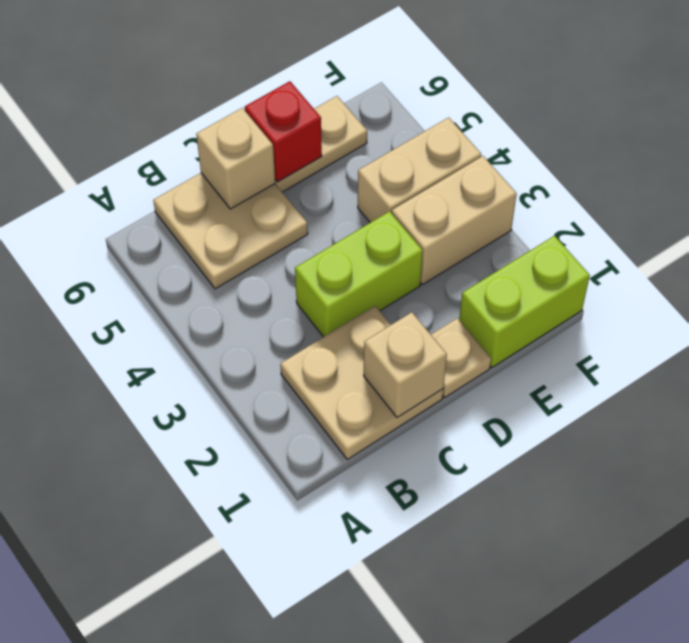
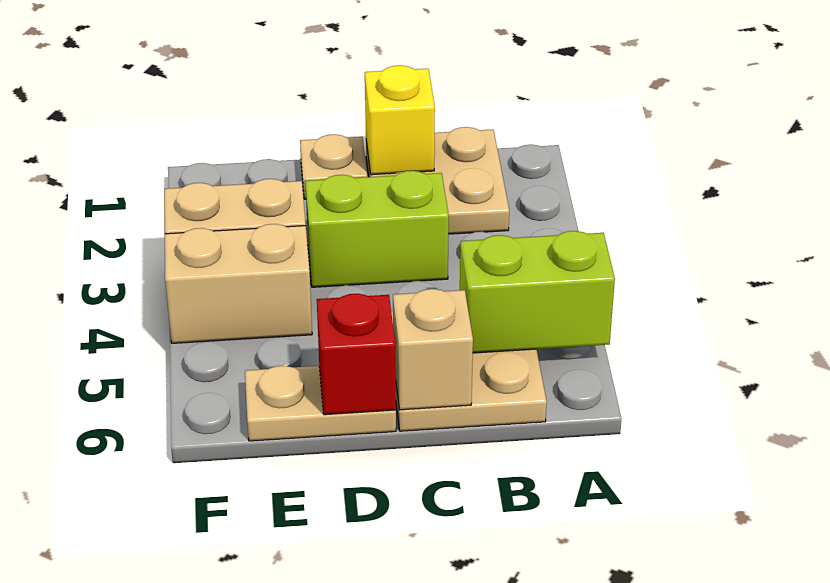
tan brick C1 level 2 -> yellow brick C1 level 2
lime brick E1:F1 level 1 -> lime brick A5:B5 level 2

